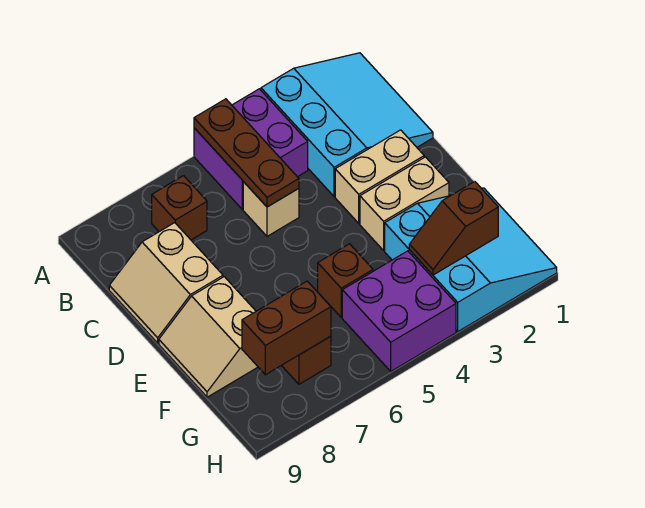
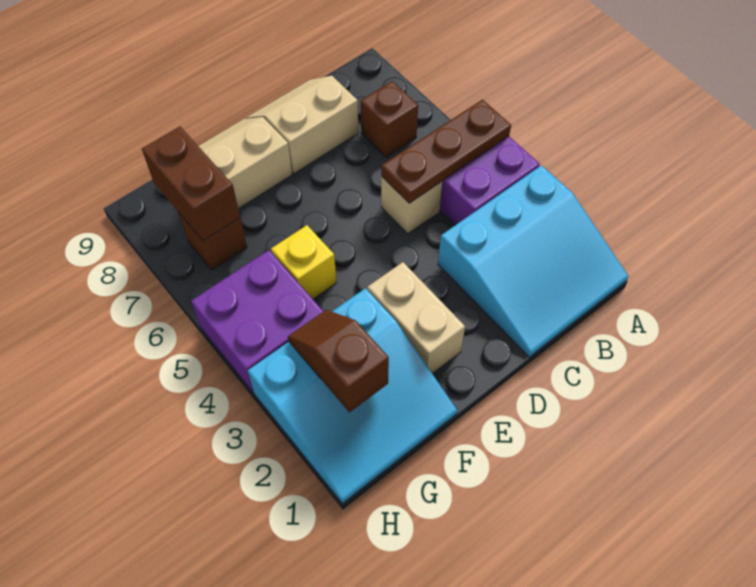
tan brick D2:D3 level 1 -> none
brown brick F5 level 1 -> yellow brick F5 level 1

